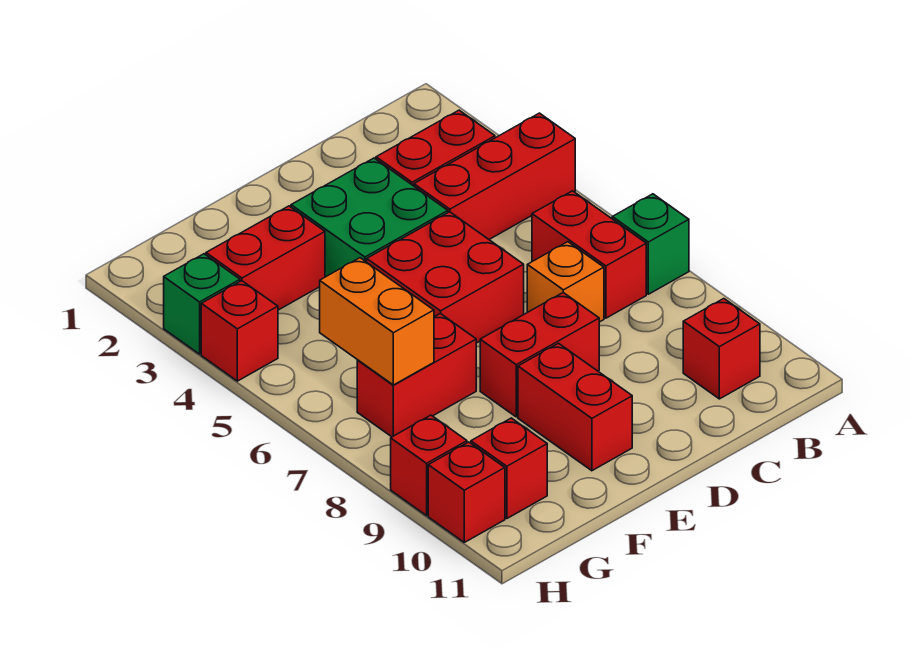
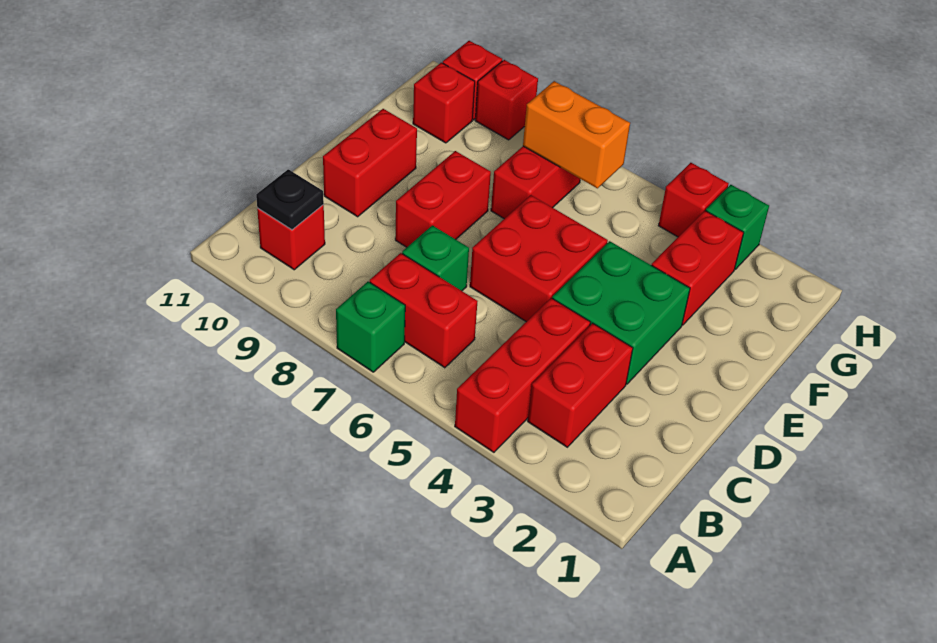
none -> black plate B10 level 2
orange brick C7 level 1 -> green brick C7 level 1
red brick E9:E10 level 1 -> red brick D10:E10 level 1

